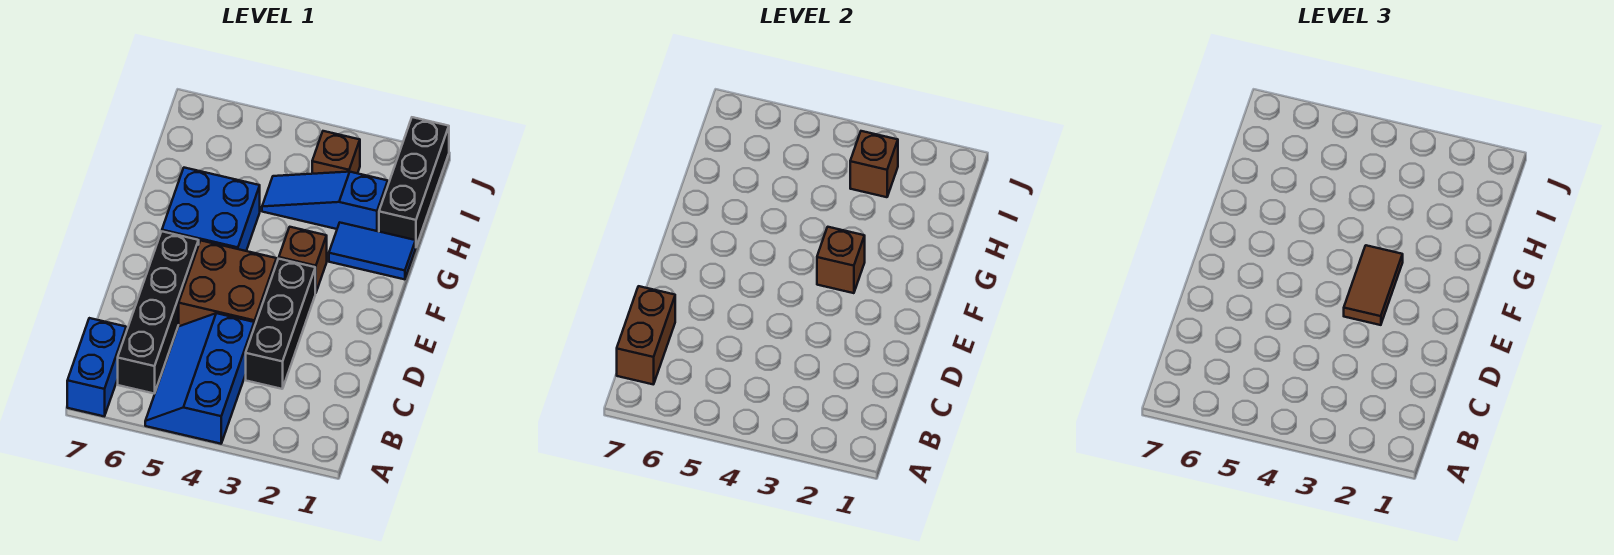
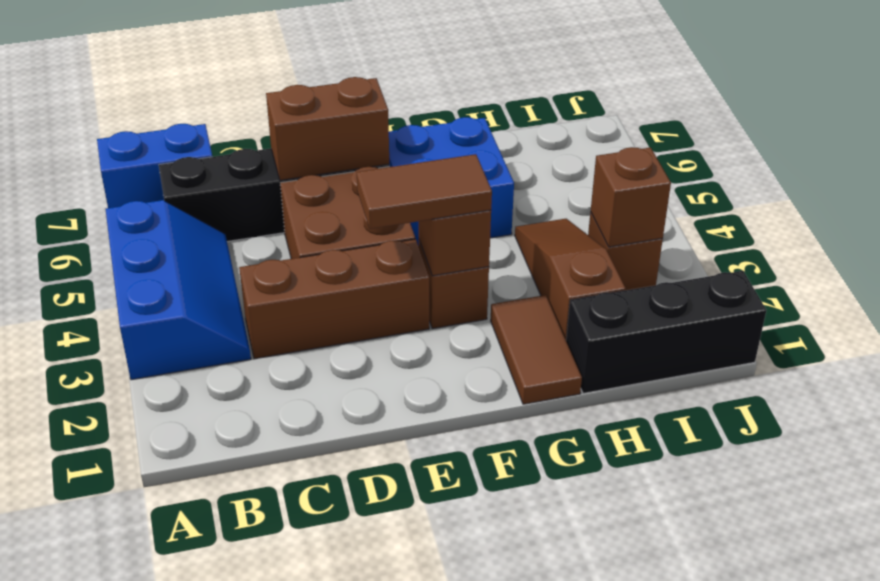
blue slope A4:C5 level 1 top 4 -> blue slope A3:B5 level 1 top A
brown brick B7:C7 level 2 -> brown brick D6:E6 level 2
black brick C3:E3 level 1 -> brown brick C3:E3 level 1
blue tile G1:G2 level 1 -> brown tile G1:G2 level 1
blue slope H2:H4 level 1 top 2 -> brown slope H2:H4 level 1 top 2

